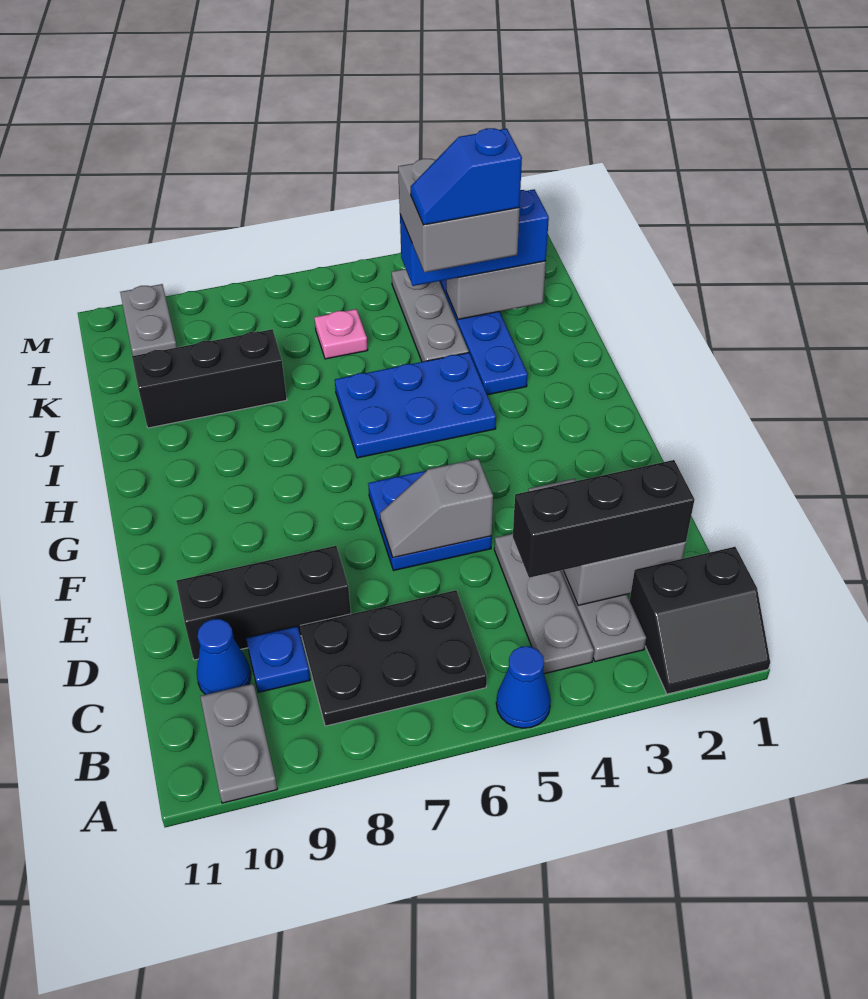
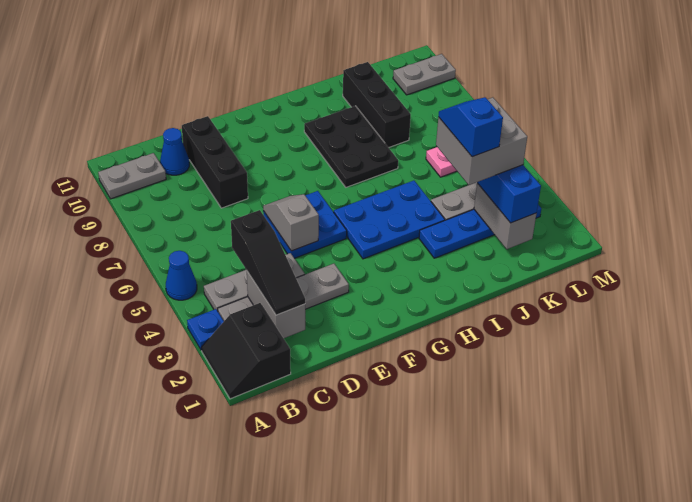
black plate B6:C8 level 1 -> black plate H7:I9 level 1
black brick C2:C4 level 3 -> black slope C2:C4 level 3 top 4
blue plate C9 level 1 -> blue plate A3 level 1
blue plate H4:I6 level 1 -> blue plate G4:I5 level 1

